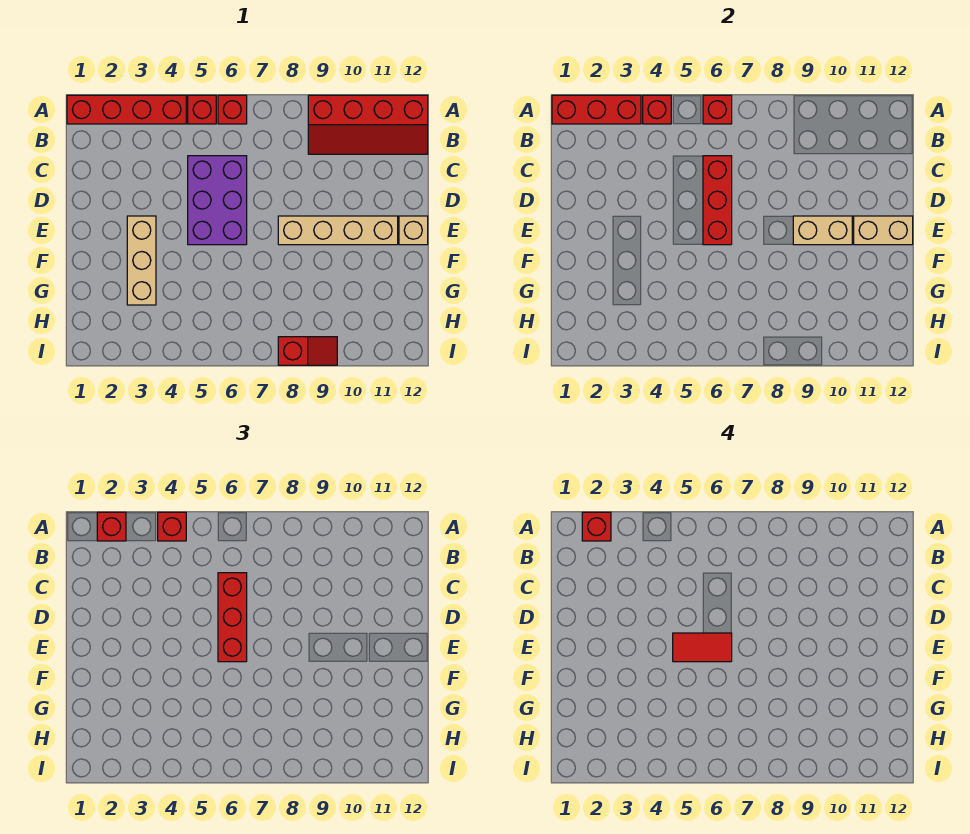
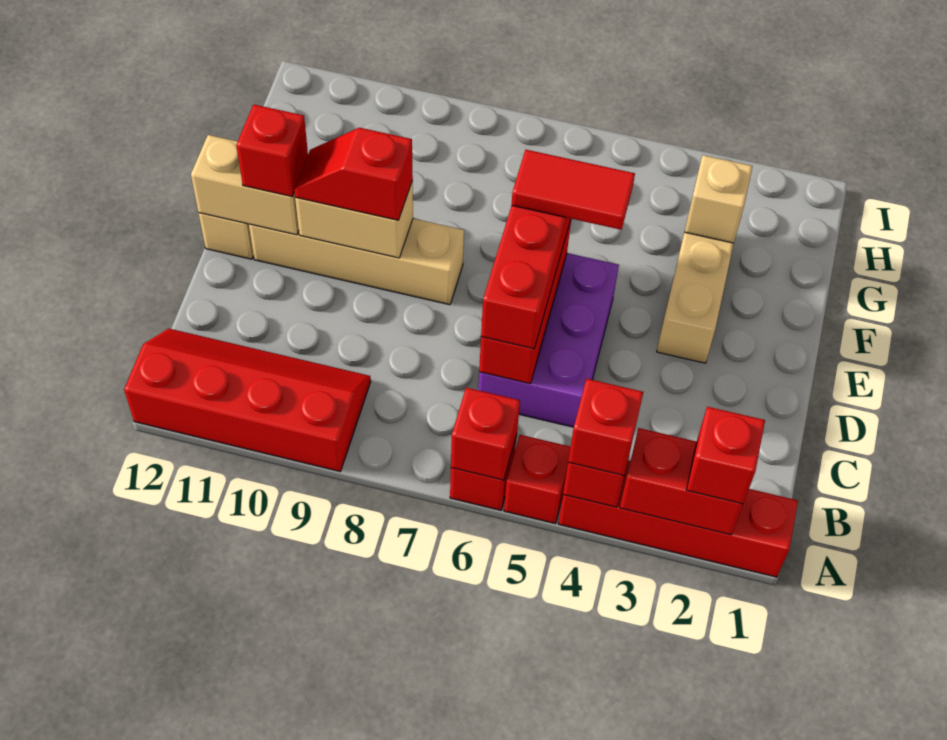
red brick A1:A3 level 2 -> red brick A2:A3 level 2
red brick A2 level 4 -> red brick E11 level 3
none -> tan brick G3 level 2
red slope I8:I9 level 1 top 8 -> red slope E9:E10 level 3 top 9

